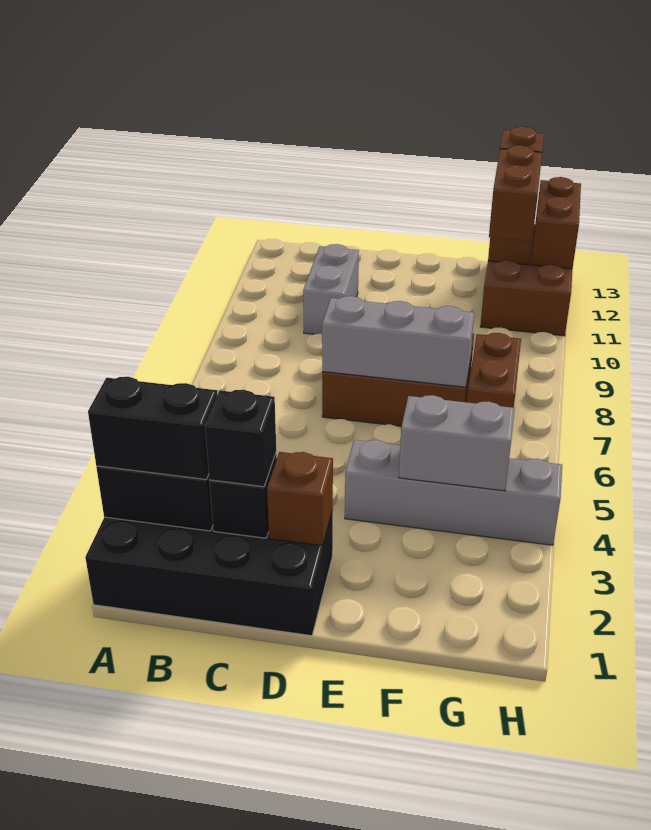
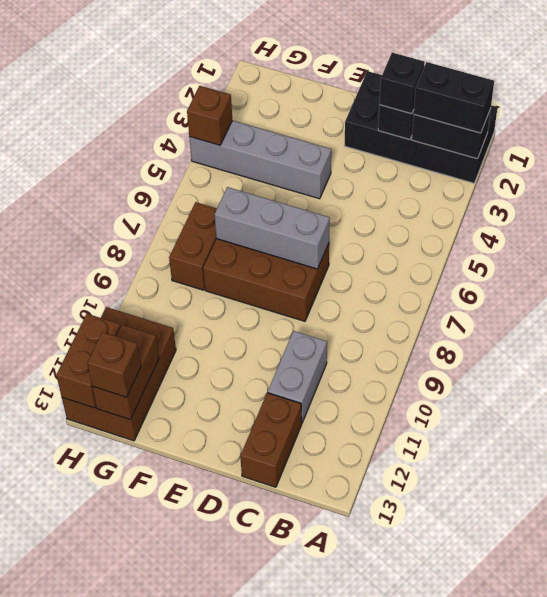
brown brick D2 level 2 -> brown brick H4 level 2
grey brick F4:G4 level 2 -> none
brown brick G11:G12 level 3 -> brown brick C12:C13 level 1

